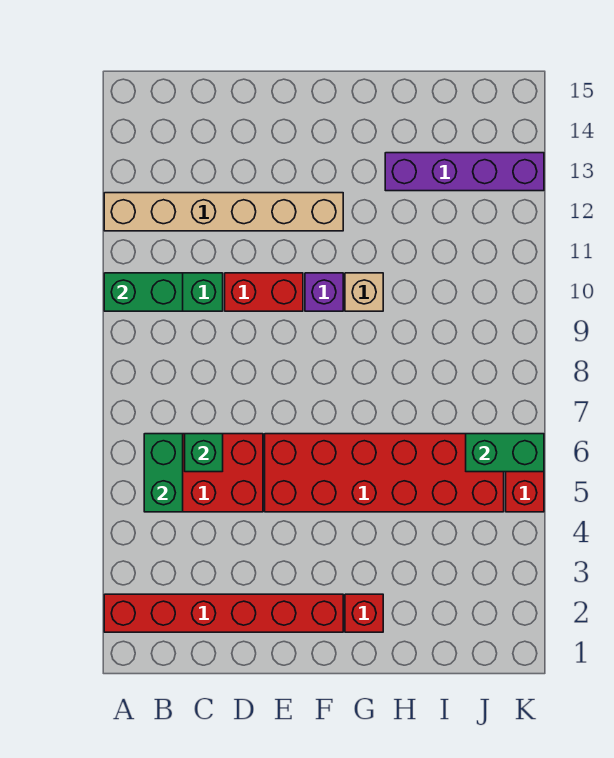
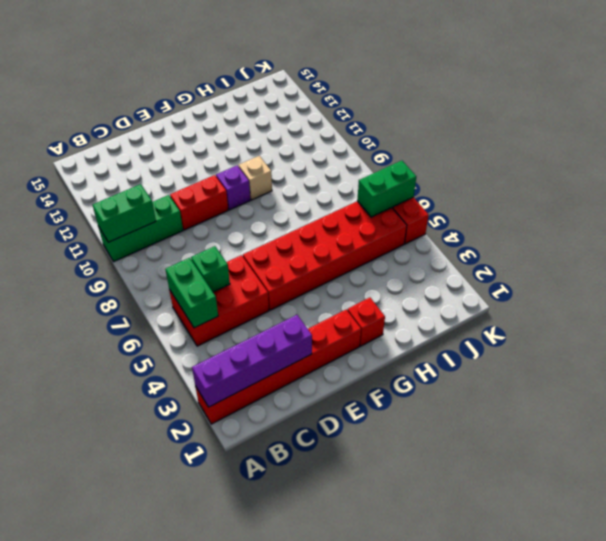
tan brick A12:F12 level 1 -> none
purple brick H13:K13 level 1 -> purple brick A2:D2 level 2

